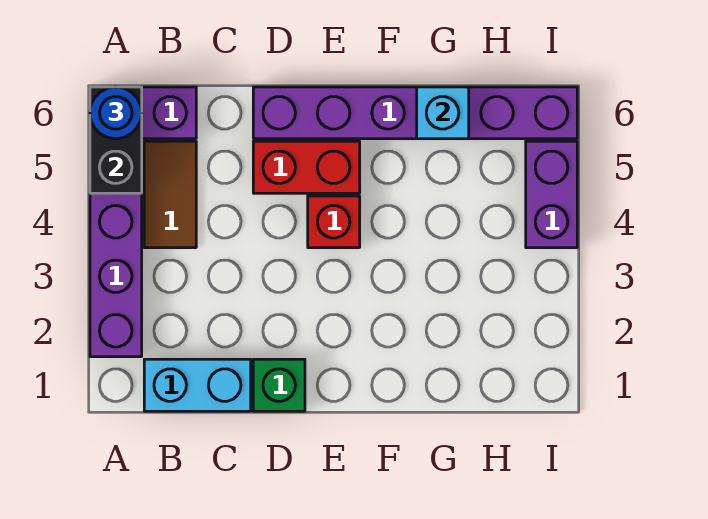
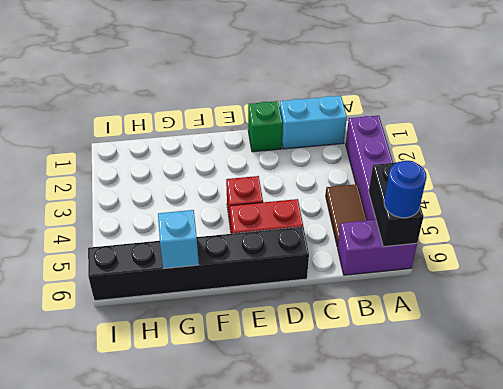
purple brick D6:I6 level 1 -> black brick D6:I6 level 1
purple brick I4:I5 level 1 -> none

